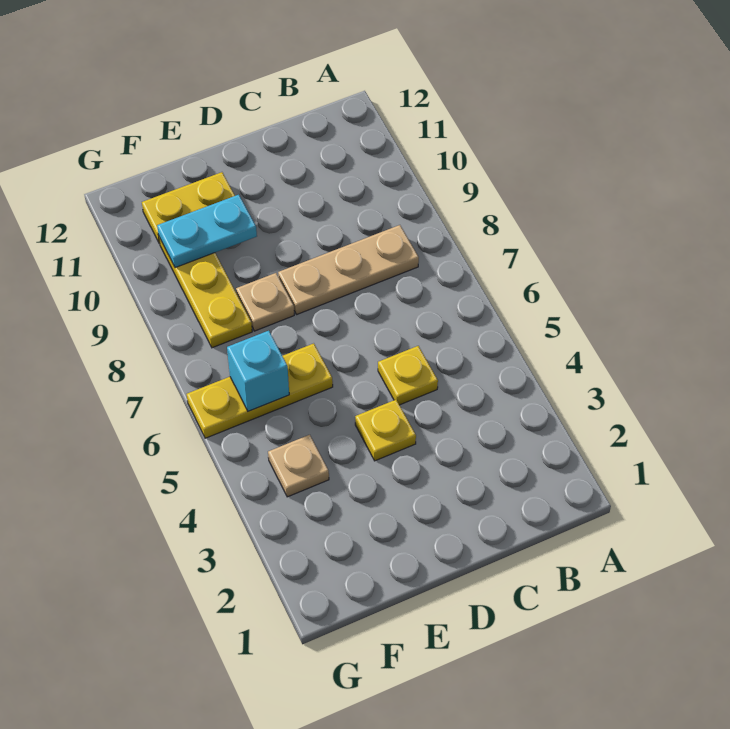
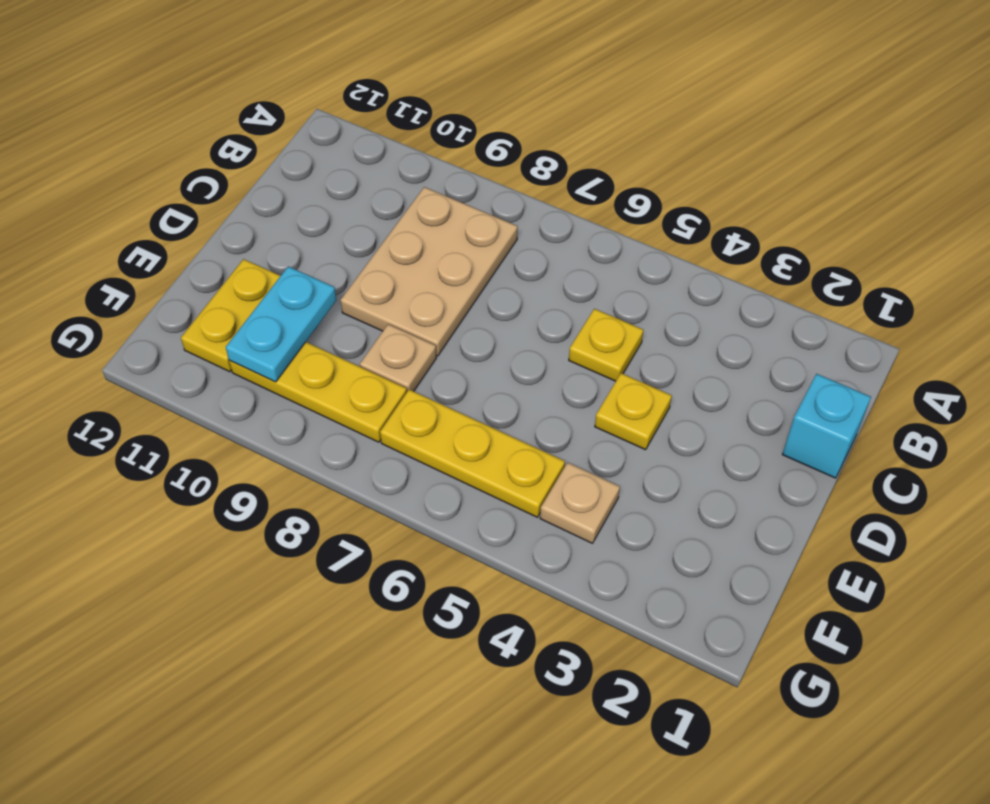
tan plate B8:D8 level 1 -> tan plate B8:D9 level 1
yellow plate E6:G6 level 1 -> yellow plate F5:F7 level 1
cyan brick F6 level 2 -> cyan brick C1 level 1

